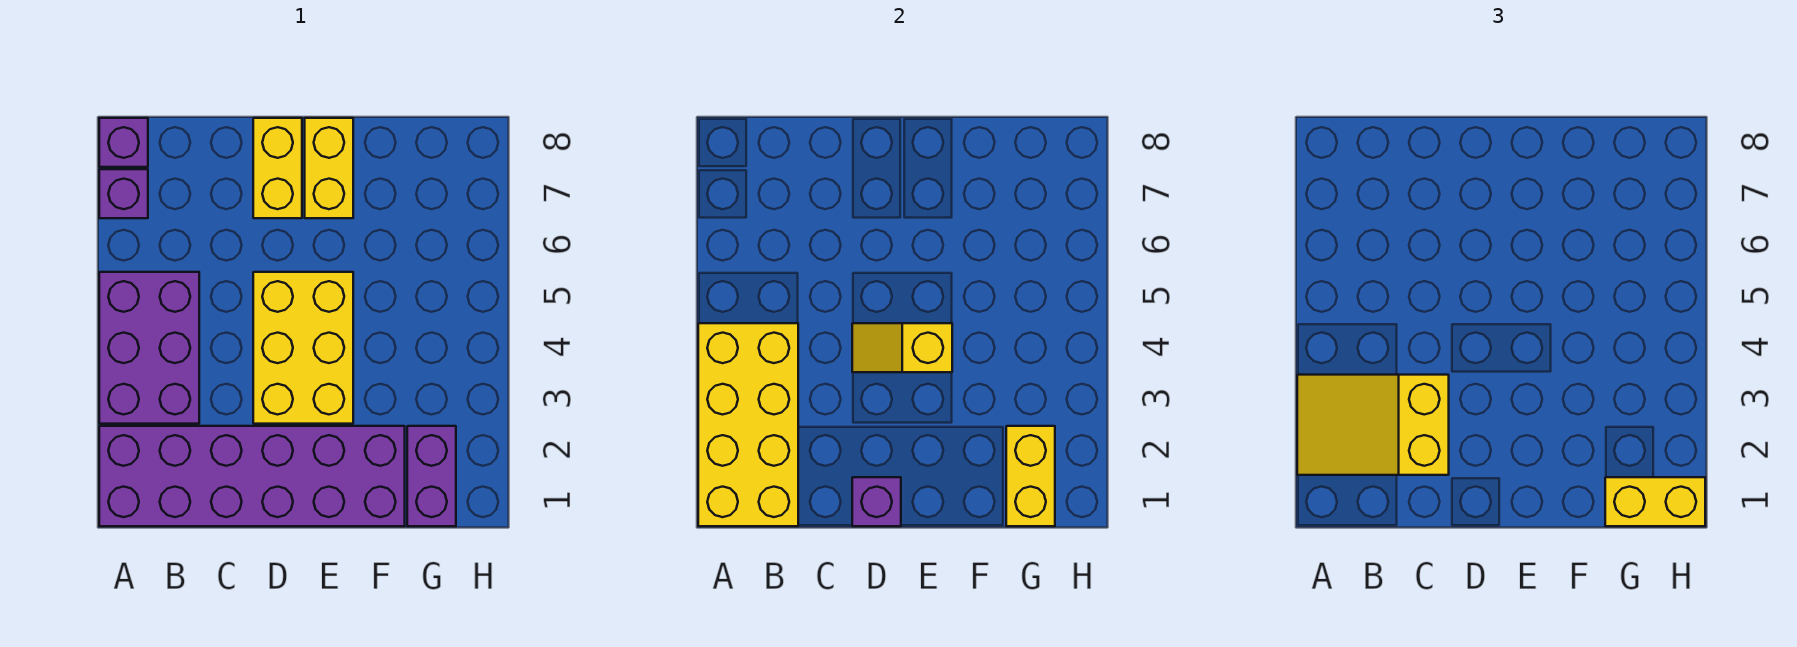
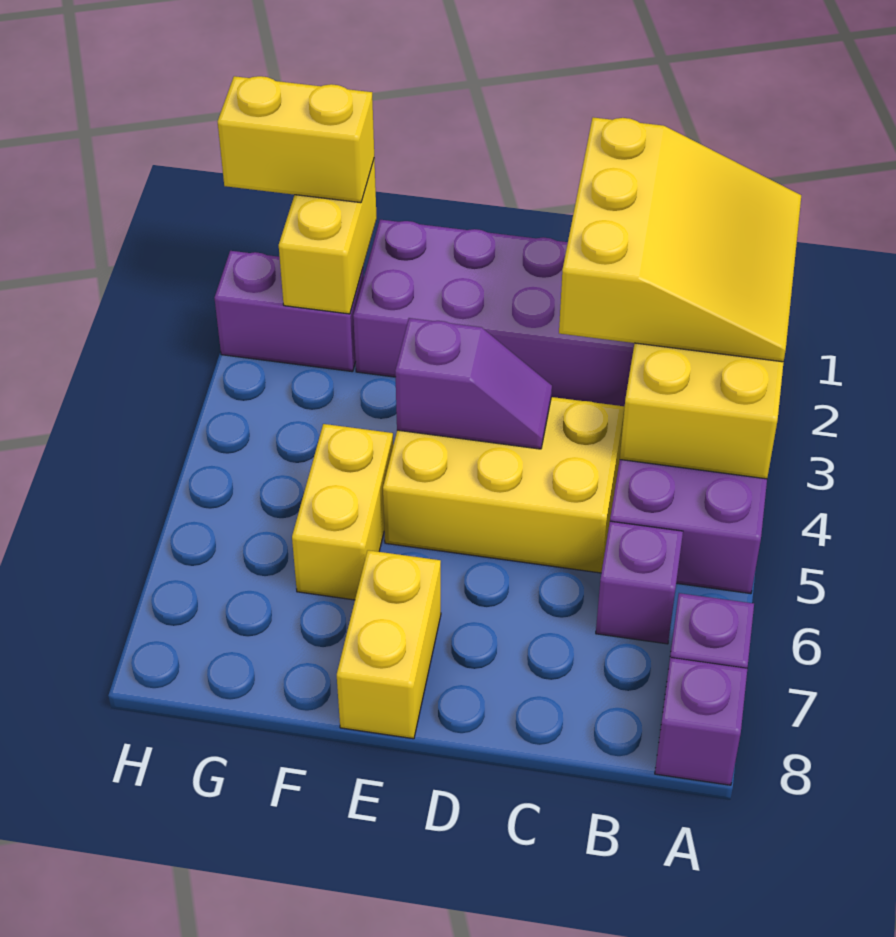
yellow slope A2:C3 level 3 top C -> yellow slope A1:C3 level 3 top C
purple brick D1 level 2 -> purple brick B6 level 1
yellow brick D3:E5 level 1 -> yellow brick C4:E5 level 1
yellow slope D4:E4 level 2 top E -> purple slope D4:E4 level 2 top E
yellow brick D7:D8 level 1 -> yellow brick F5:F6 level 1
purple brick G1:G2 level 1 -> purple brick G2:H2 level 1

